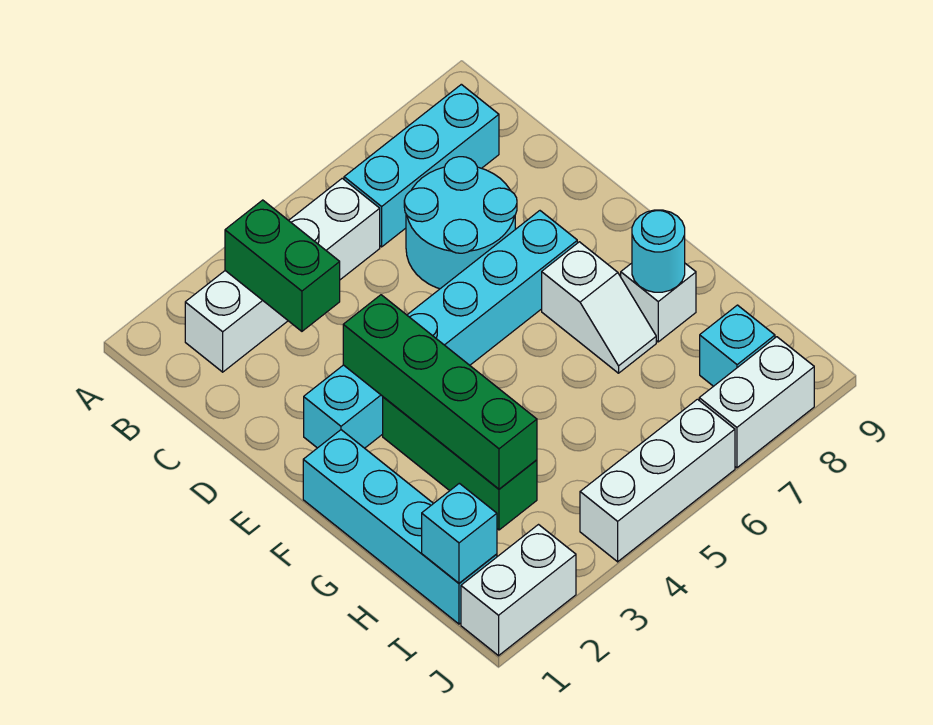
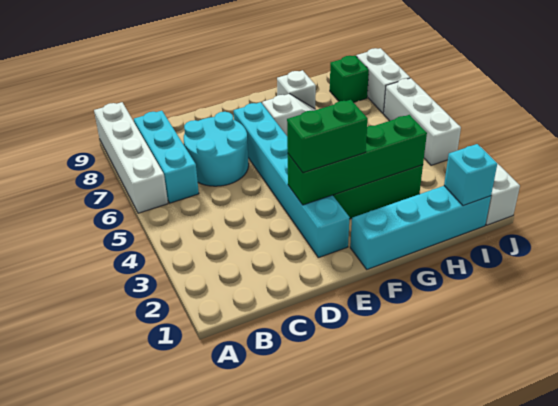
white brick B2:B5 level 1 -> white brick A6:A9 level 1
green brick B3:C3 level 2 -> green brick E3:F3 level 3
cyan round brick G8 level 2 -> none
cyan brick I8 level 1 -> green brick I8 level 1

